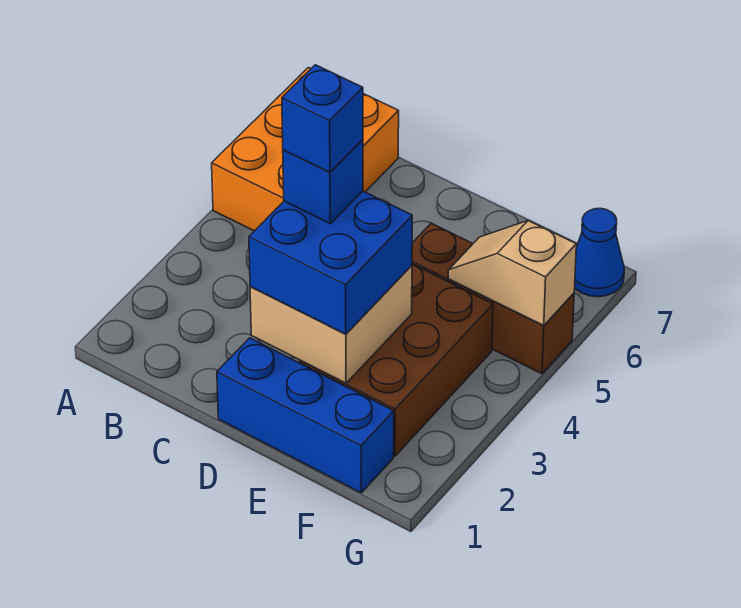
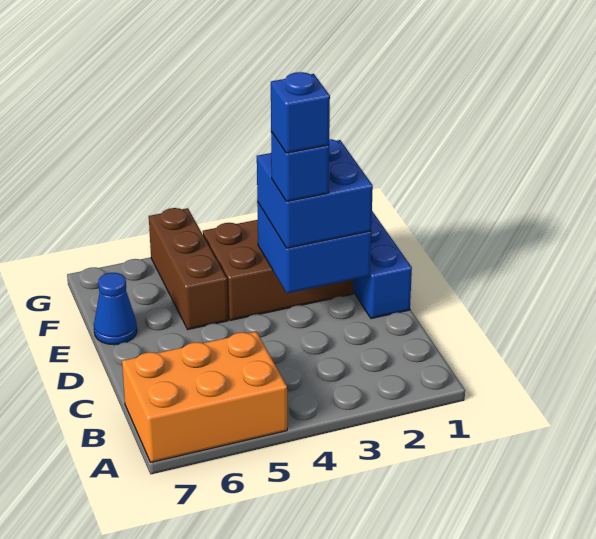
tan brick D2:E3 level 2 -> blue brick D2:E3 level 2
tan slope F5:G5 level 2 top G -> none
blue cone G7 level 1 -> blue cone E7 level 1

